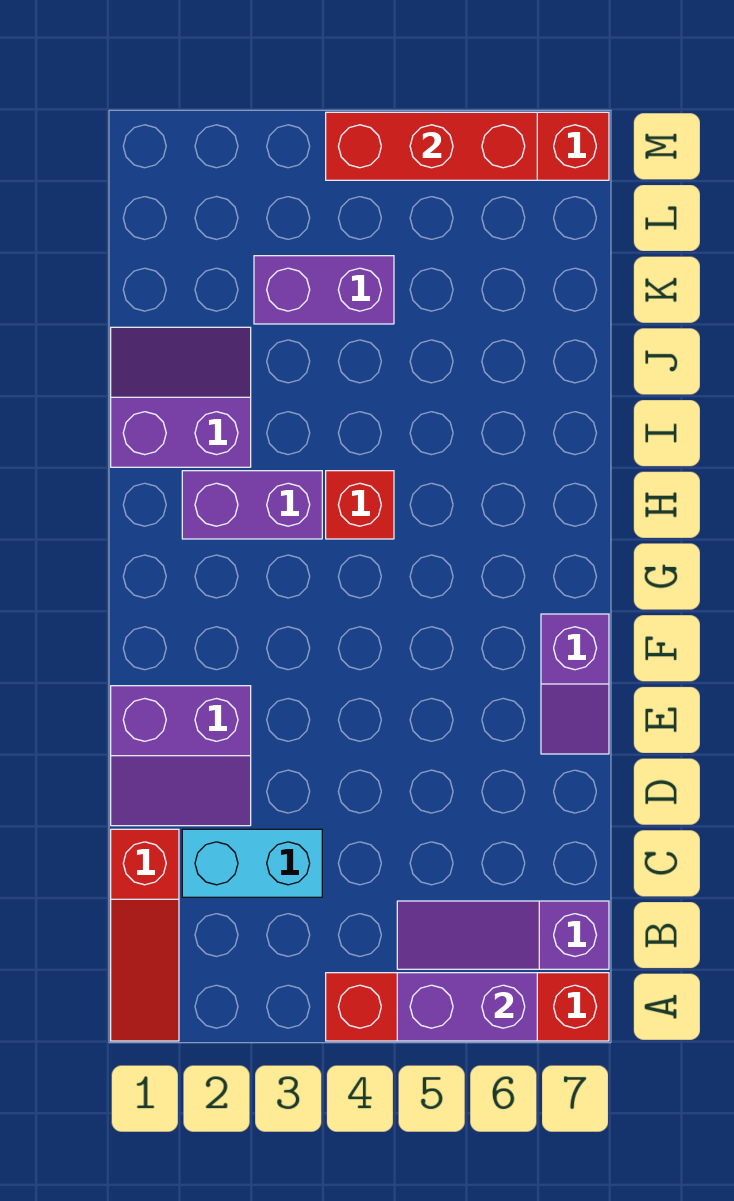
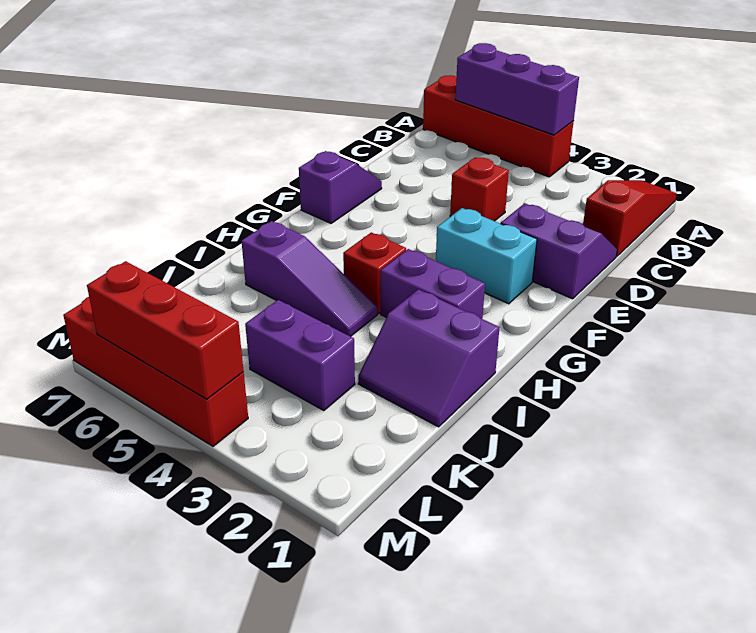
purple brick A5:A6 level 2 -> purple brick A4:A6 level 2
purple slope B5:B7 level 1 top 7 -> purple slope I4:I6 level 1 top 6
cyan brick C2:C3 level 1 -> cyan brick F2:F3 level 1
none -> red brick D4 level 1

